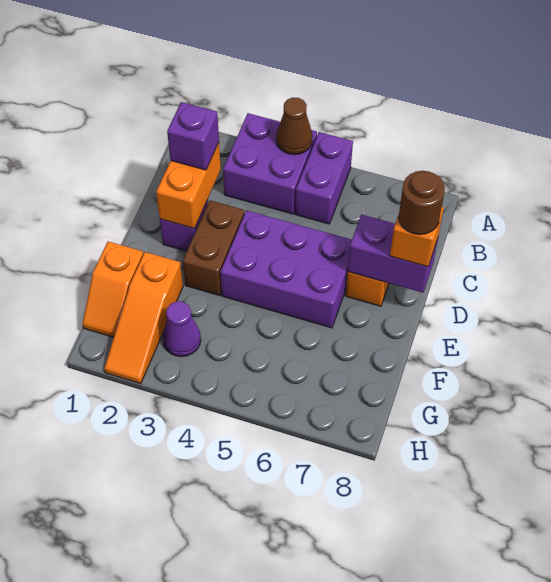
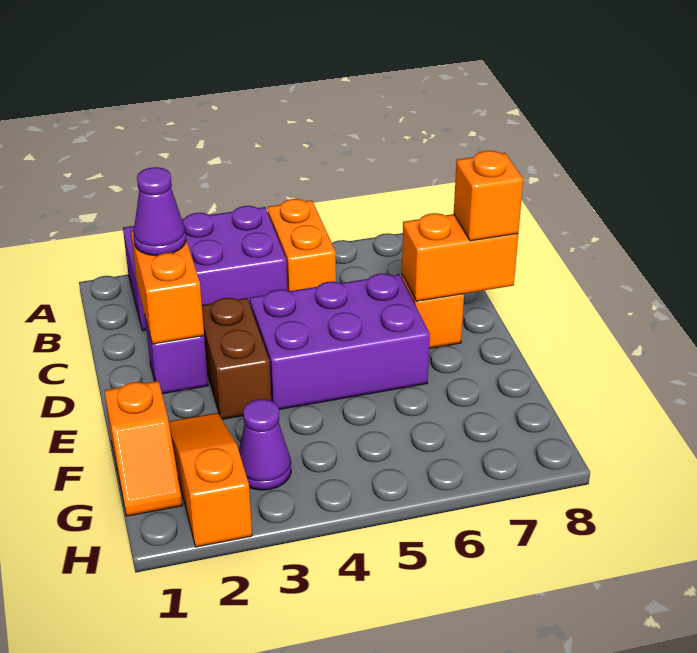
purple brick A3:B4 level 1 -> purple brick A2:B4 level 1
brown cone A4 level 2 -> none
purple brick A5:B5 level 1 -> orange brick A5:B5 level 1
purple brick C2 level 3 -> purple cone C2 level 3
purple brick D7:D8 level 2 -> orange brick D7:D8 level 2
brown round brick D8 level 4 -> none
orange slope F2:H2 level 1 top F -> orange slope F2:H2 level 1 top H

